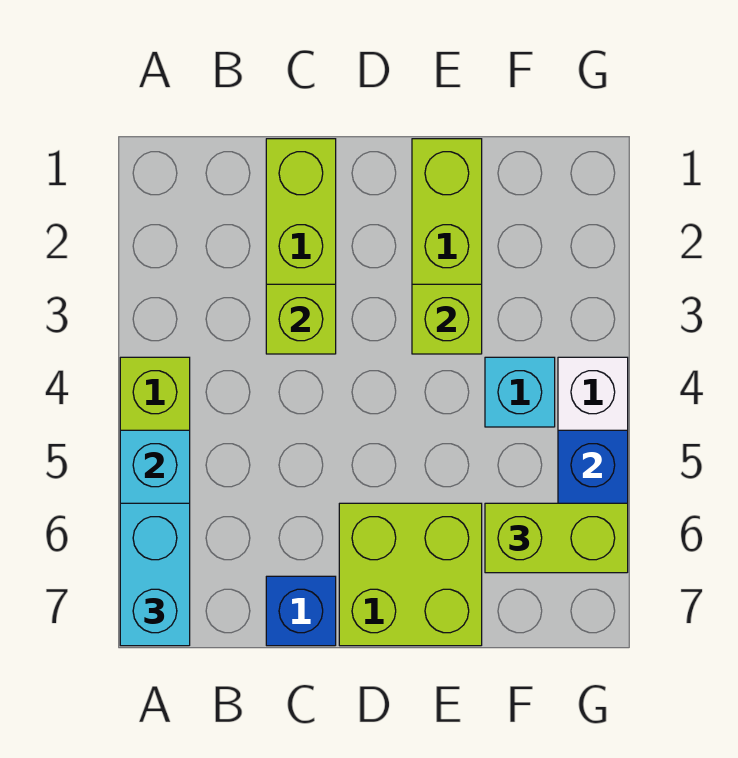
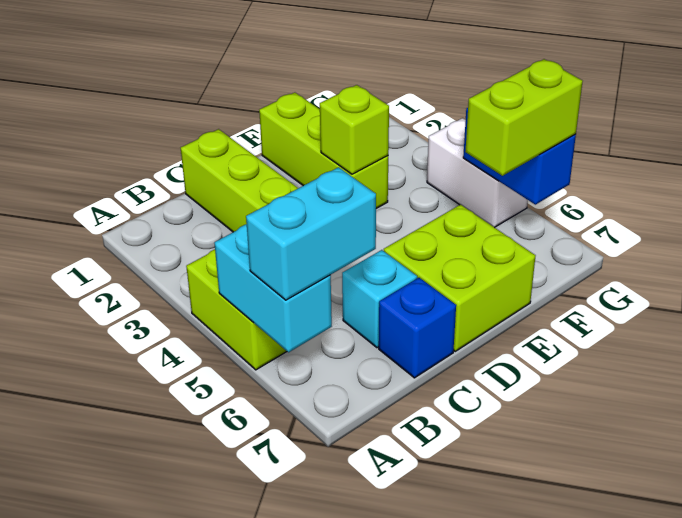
cyan brick A6:A7 level 3 -> cyan brick A6:B6 level 3
lime brick C3 level 2 -> none
cyan brick F4 level 1 -> cyan brick C6 level 1

